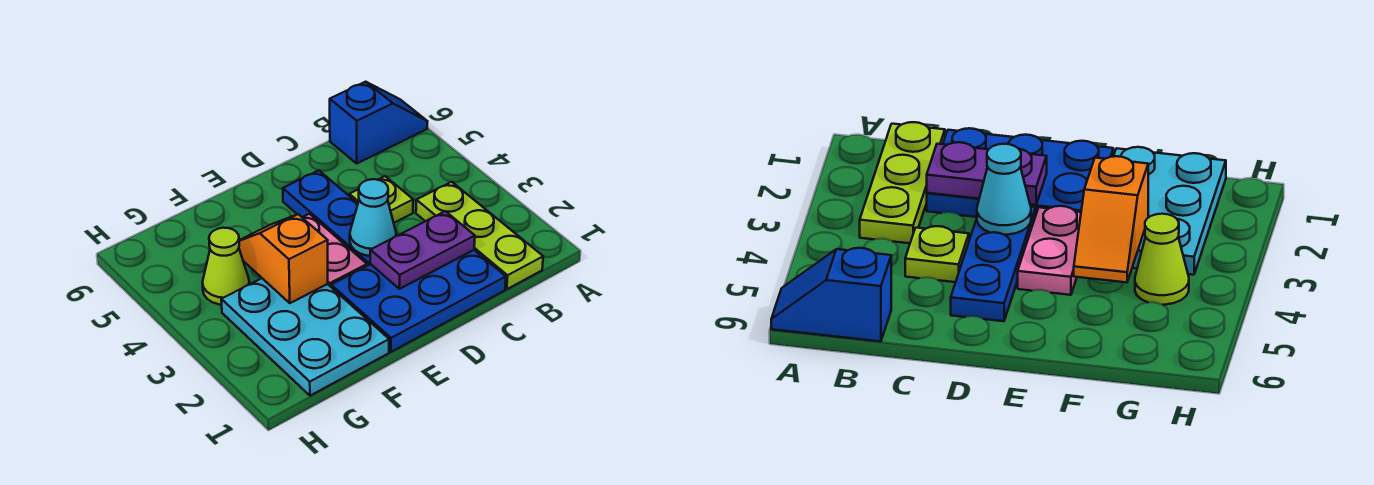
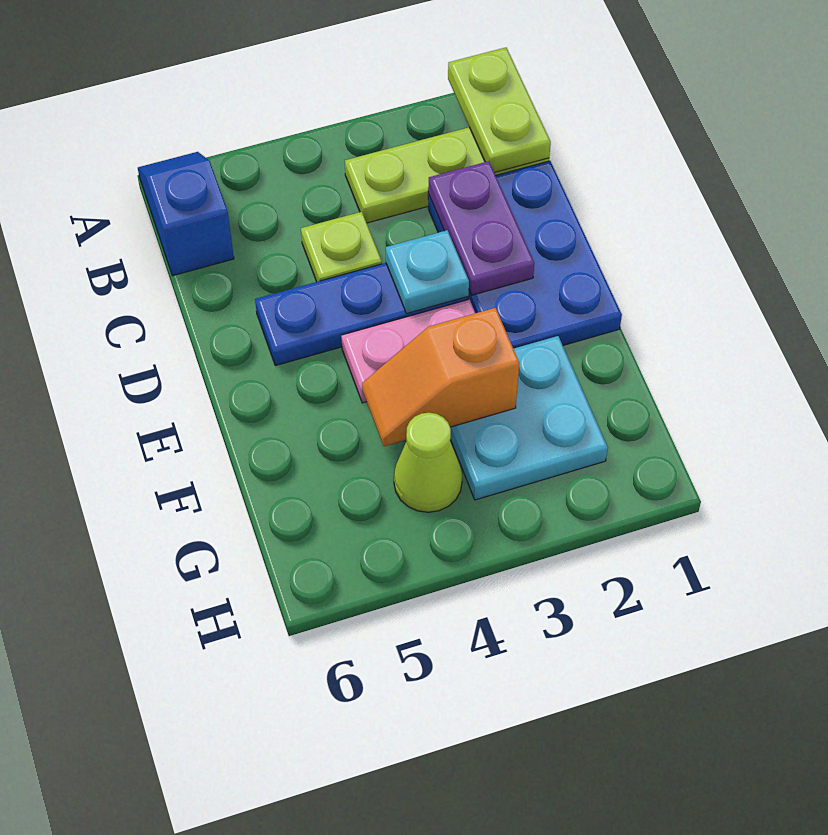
none -> lime plate A1:B1 level 2
cyan cone D3 level 2 -> cyan plate D3 level 2
cyan plate F1:G3 level 1 -> cyan plate F2:G3 level 1

